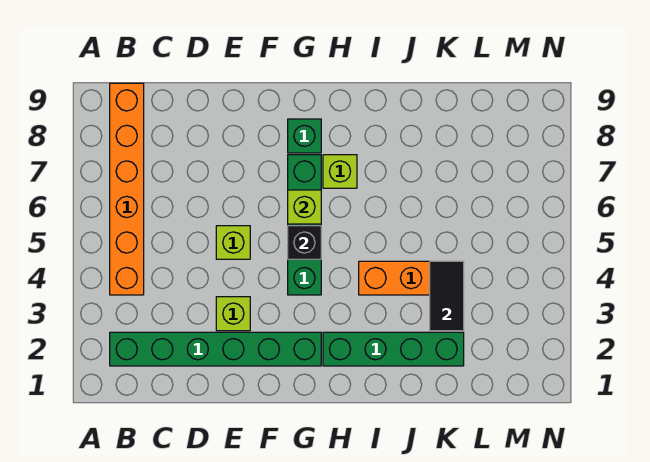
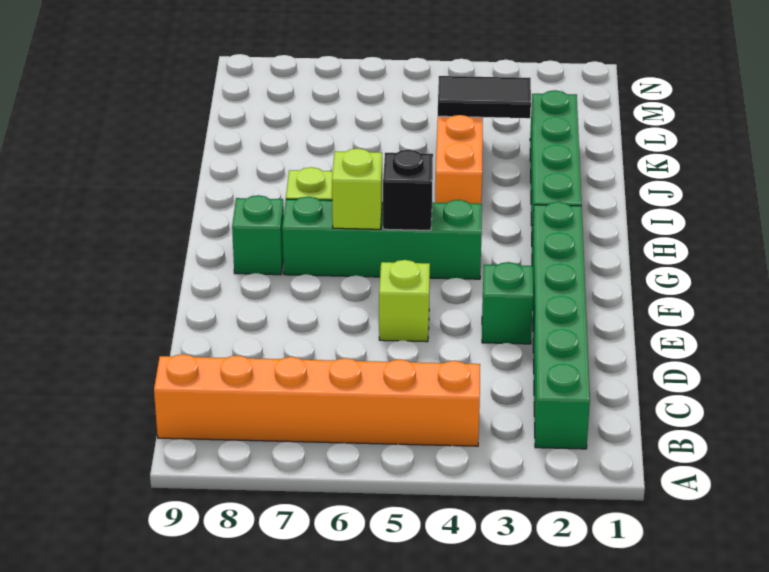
lime brick E3 level 1 -> green brick E3 level 1

